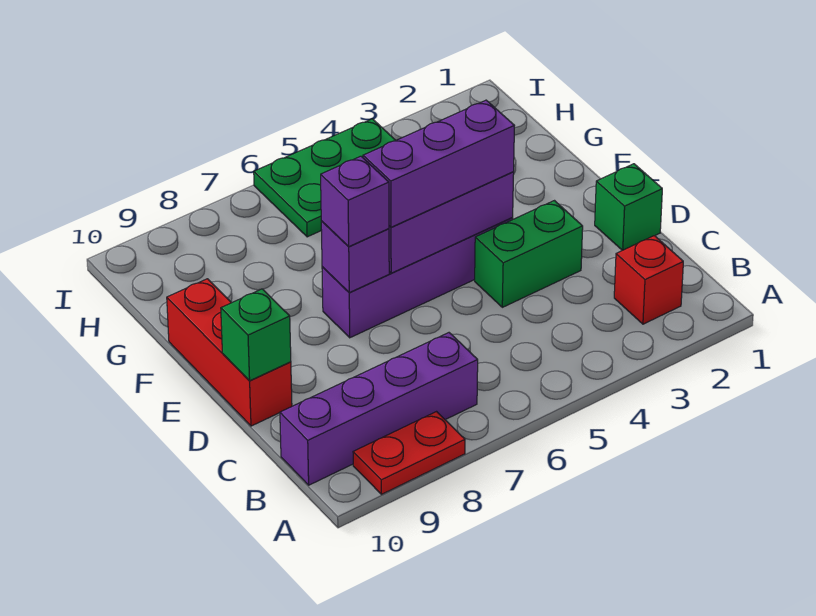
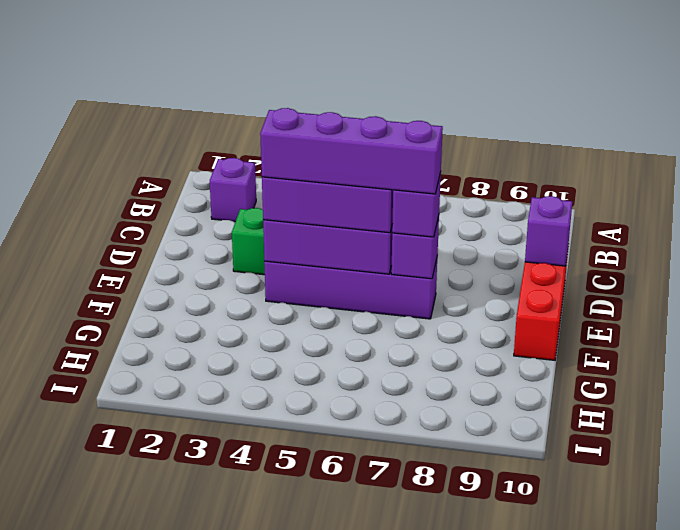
red plate A8:A9 level 1 -> none
red brick B2 level 1 -> purple brick B2 level 1
purple brick B7:B10 level 1 -> purple brick E4:E7 level 4
green brick D1 level 1 -> none
green brick D10 level 2 -> purple brick D10 level 2
green plate H4:I6 level 1 -> none

